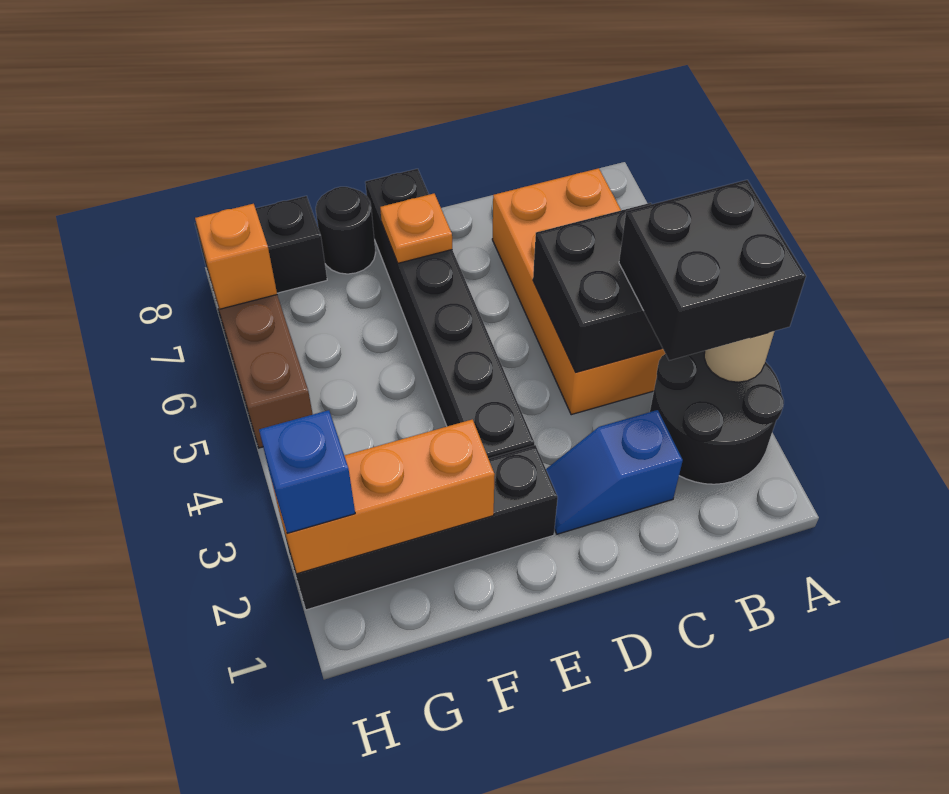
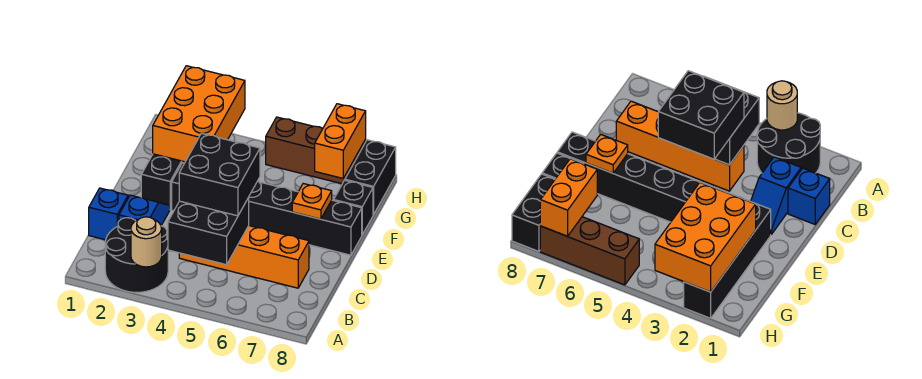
black brick A3:B4 level 3 -> black brick C4:D5 level 3
orange brick B4:C7 level 1 -> orange brick C4:C7 level 1
orange brick F2:H2 level 2 -> orange brick F2:H3 level 2
black round brick F8 level 1 -> black brick F8 level 1
blue brick H2 level 3 -> blue brick C1 level 1
orange brick H7 level 2 -> orange brick G7:H7 level 2

